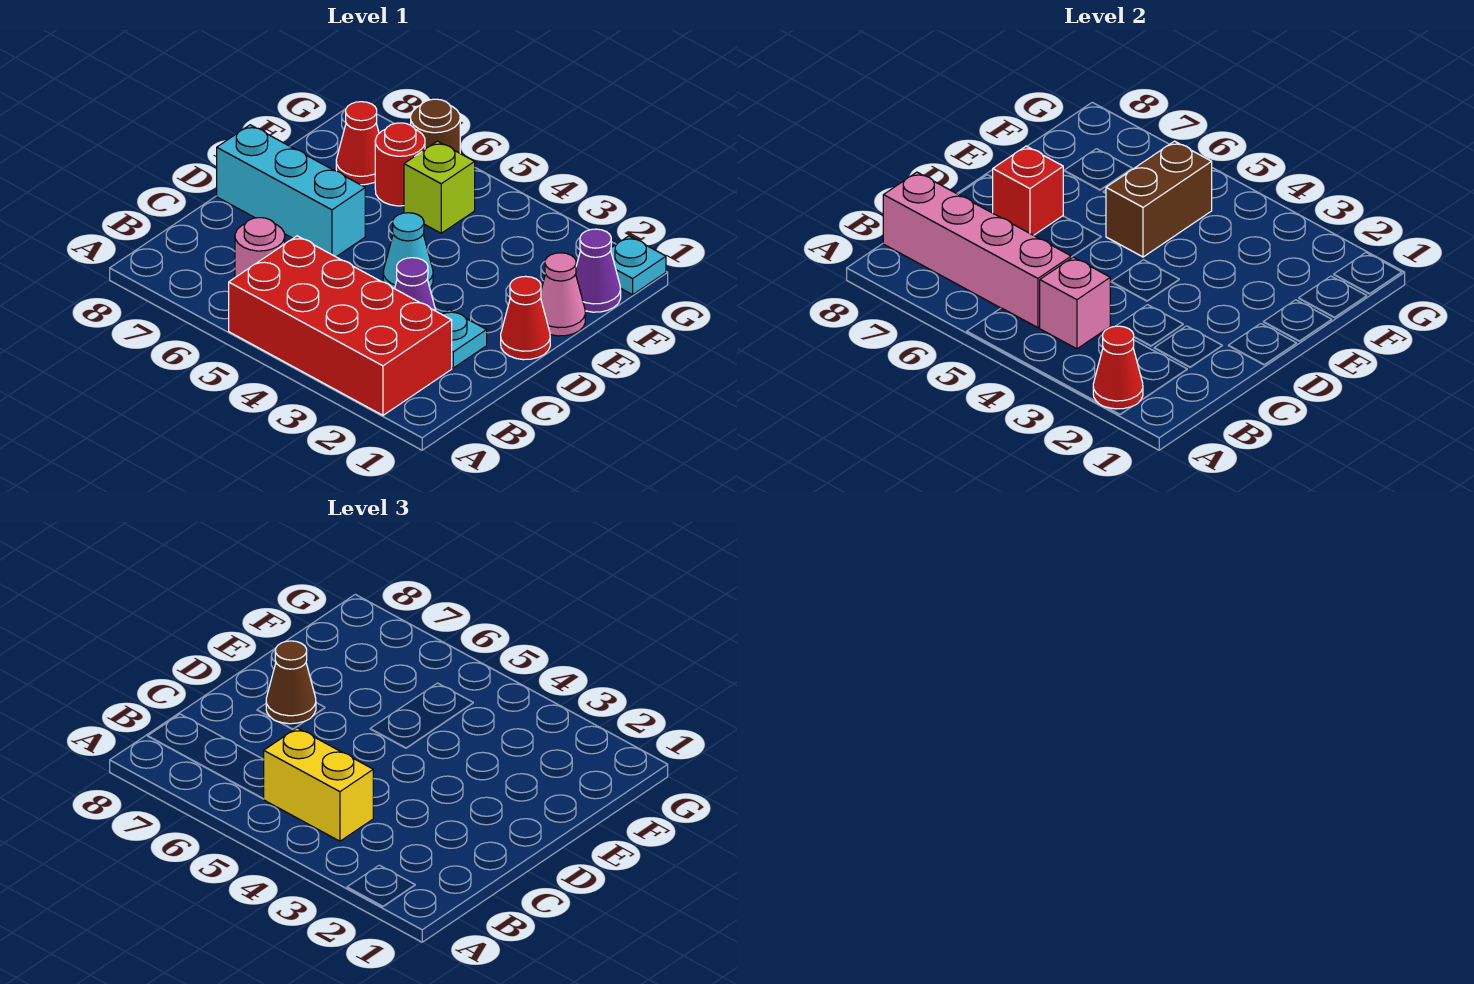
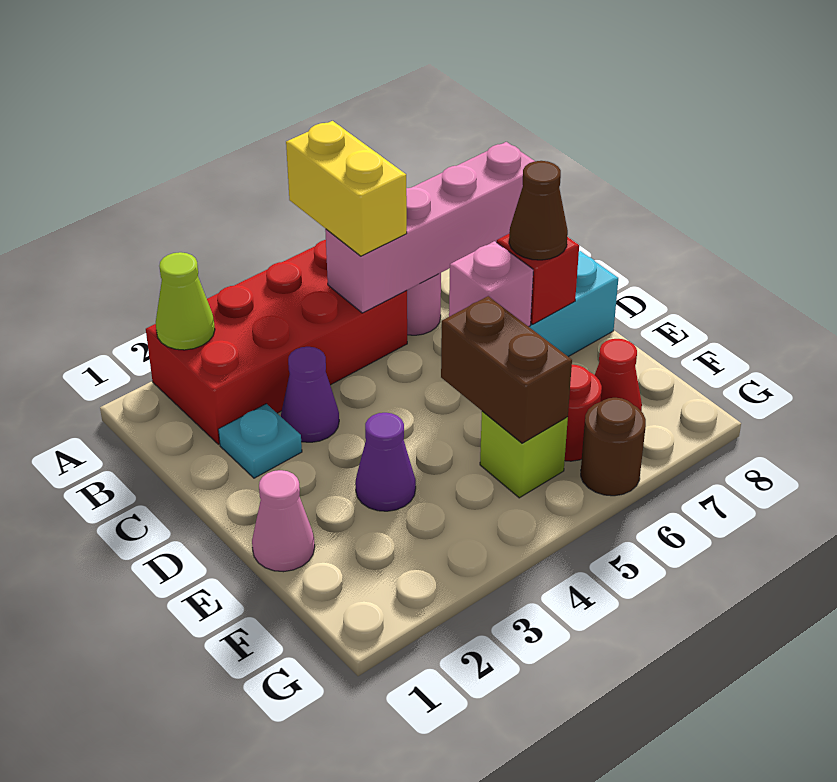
red cone A2 level 2 -> lime cone A2 level 2
pink brick B4 level 2 -> pink brick D6 level 2
yellow brick B4:B5 level 3 -> yellow brick A5:B5 level 3
red cone D1 level 1 -> none
cyan cone D4 level 1 -> none
purple cone F1 level 1 -> purple cone E3 level 1
cyan plate G1 level 1 -> none

